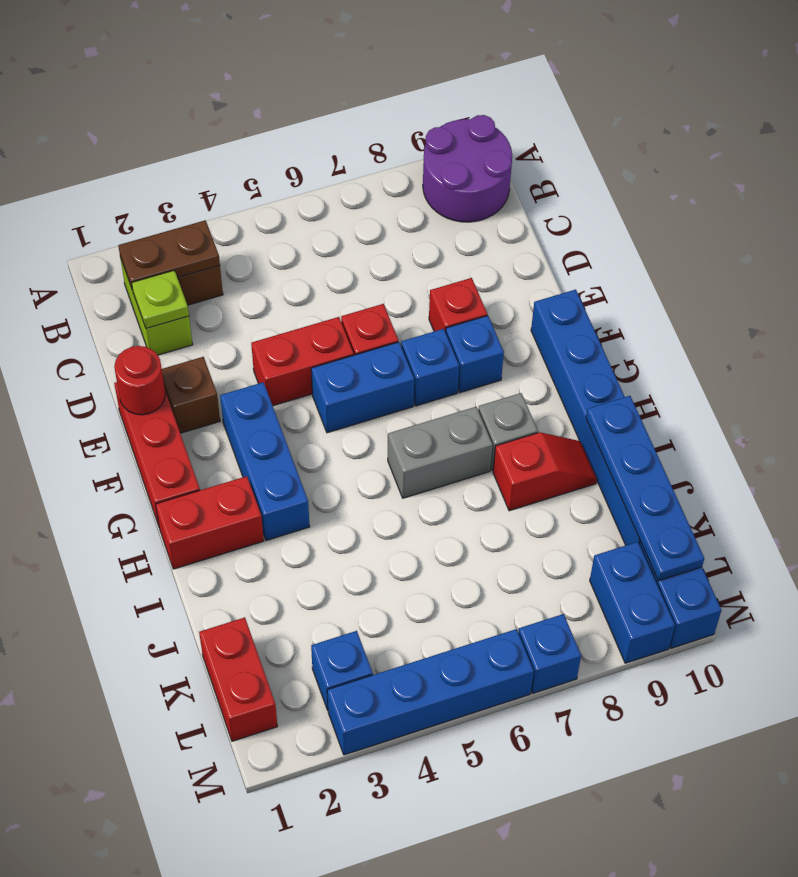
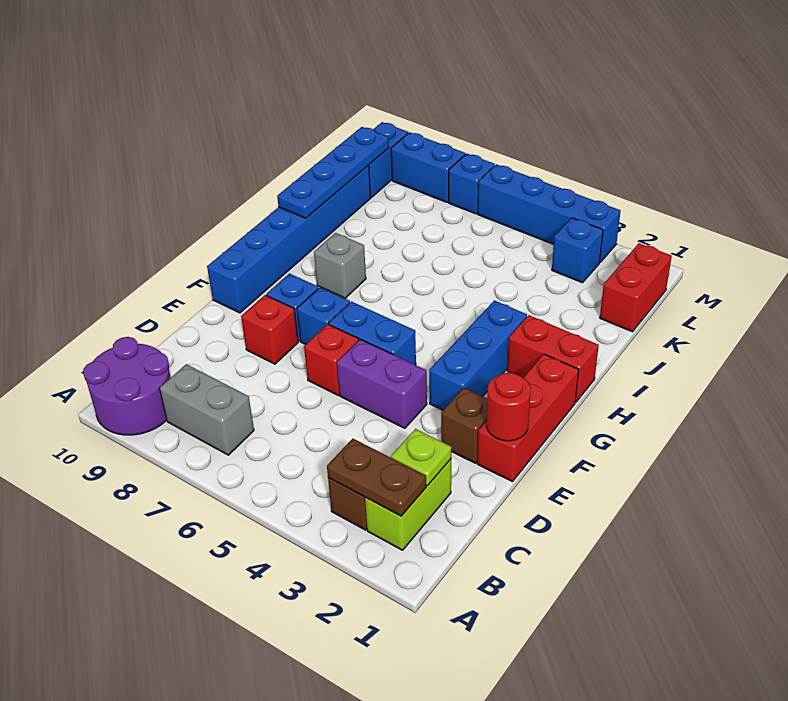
red brick E4:E5 level 1 -> purple brick E4:E5 level 1
grey brick H6:H7 level 1 -> grey brick B7:B8 level 1
red slope I8:I9 level 1 top 8 -> none
blue brick L9:M9 level 1 -> blue brick M8:M9 level 1

